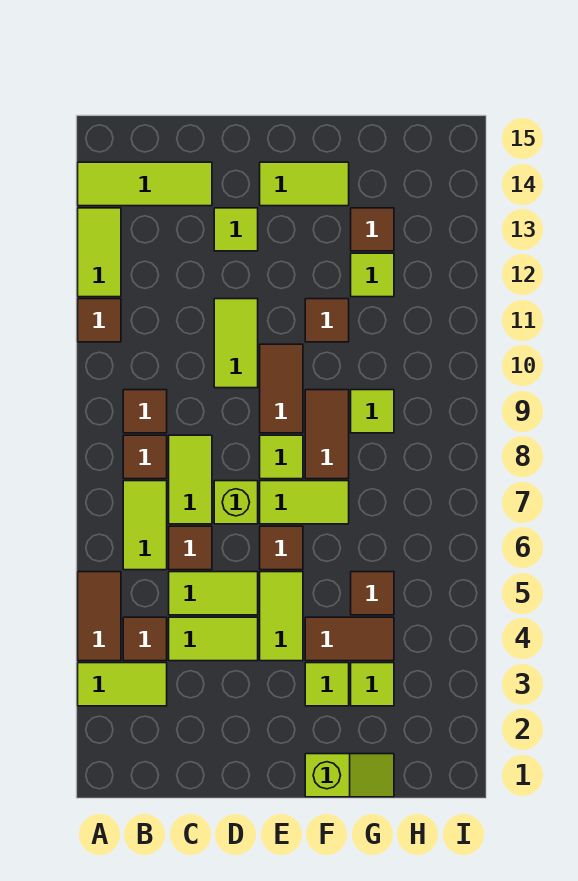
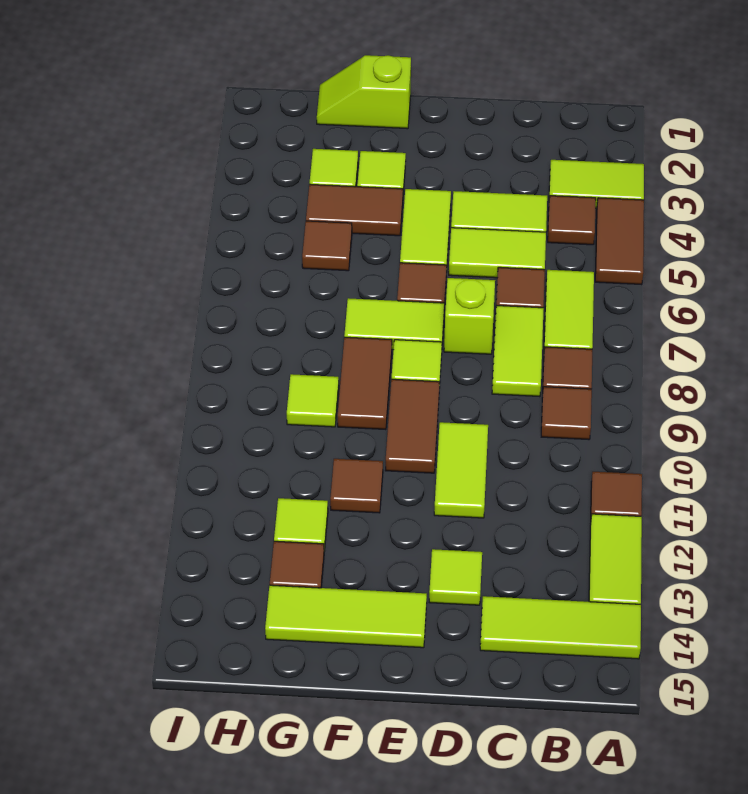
lime tile E14:F14 level 1 -> lime tile E14:G14 level 1

